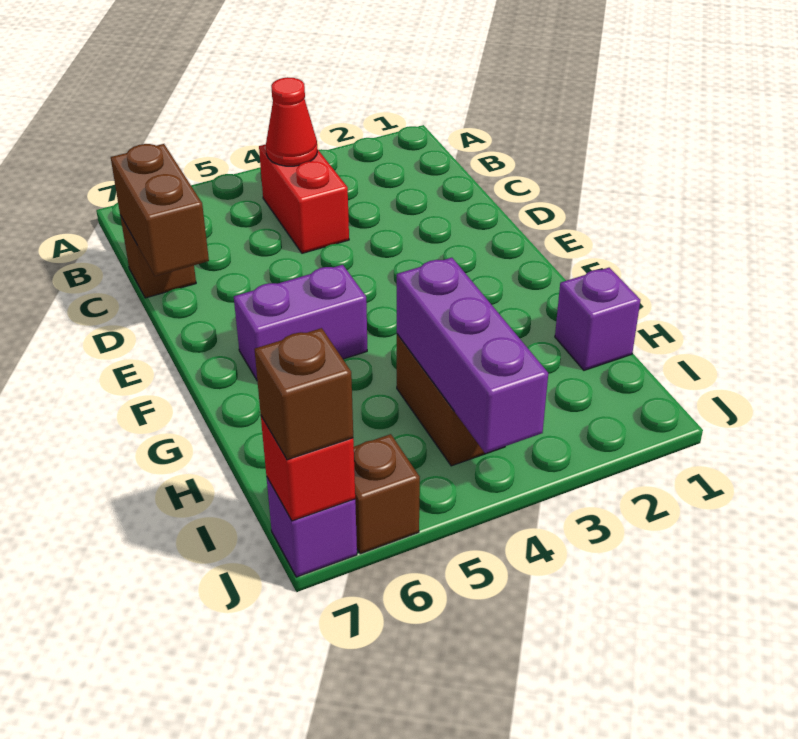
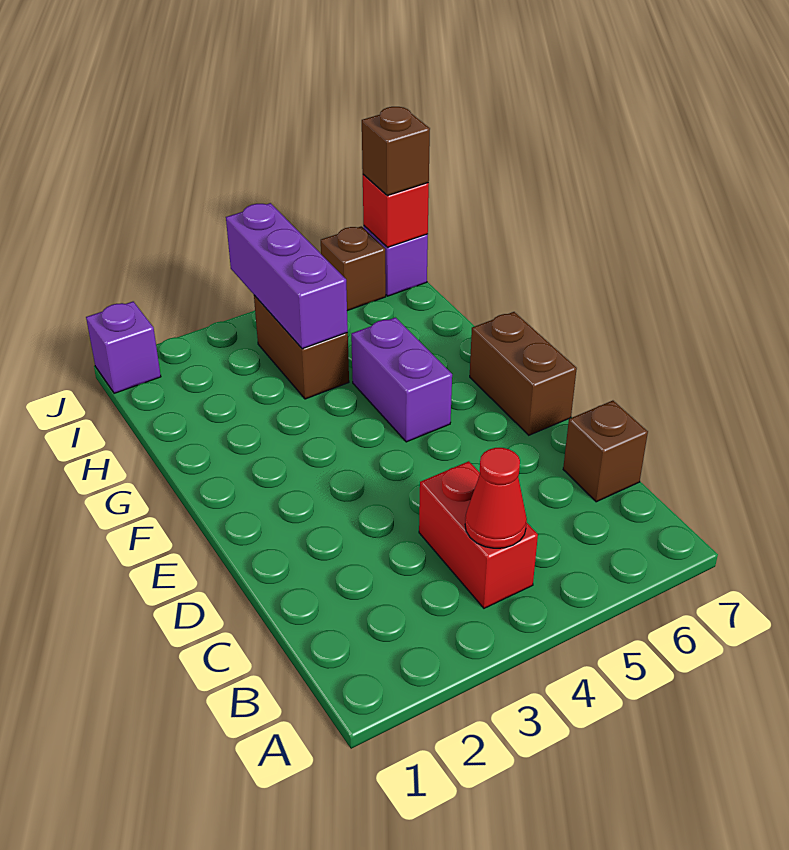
brown brick C7:D7 level 2 -> brown brick E7:F7 level 1
purple brick F5:F6 level 1 -> purple brick F5:G5 level 1
purple brick H1 level 1 -> purple brick J1 level 1

